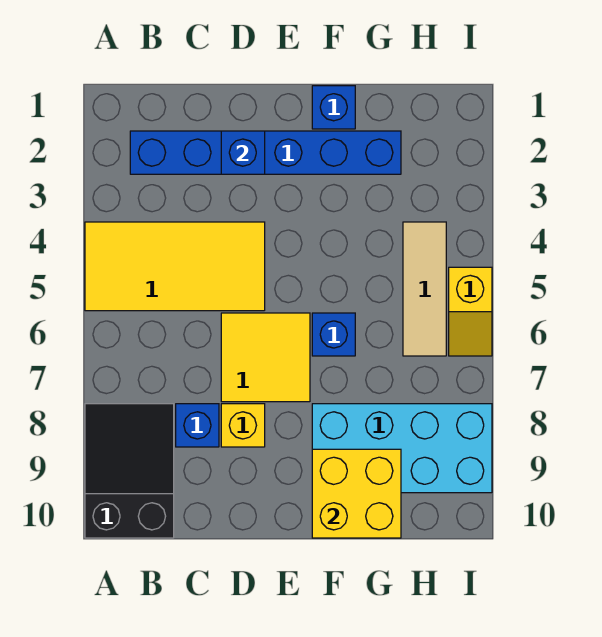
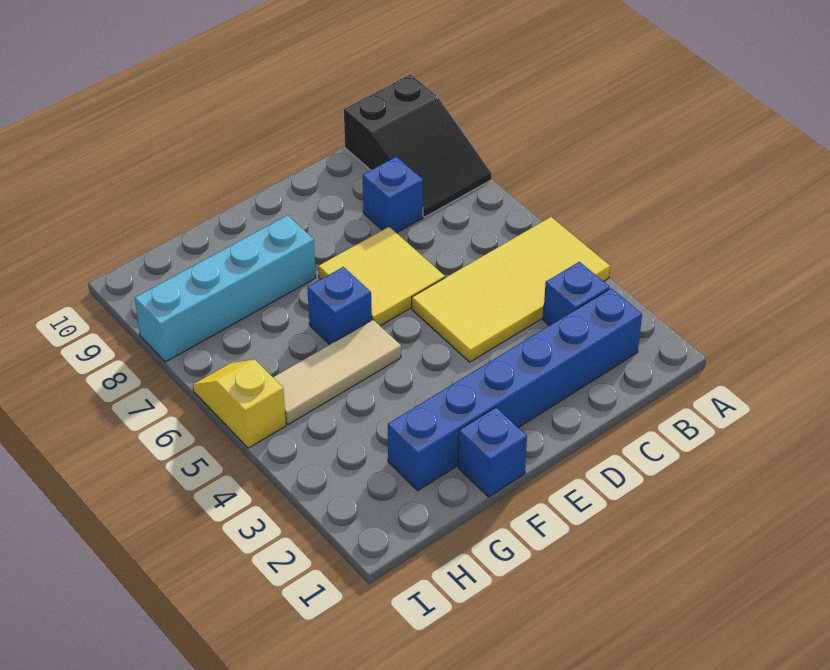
blue brick D2 level 2 -> blue brick B3 level 1
yellow brick D8 level 1 -> none
cyan brick F8:I9 level 1 -> cyan brick F8:I8 level 1
yellow brick F9:G10 level 2 -> none
tan tile H4:H6 level 1 -> tan tile F5:H5 level 1

